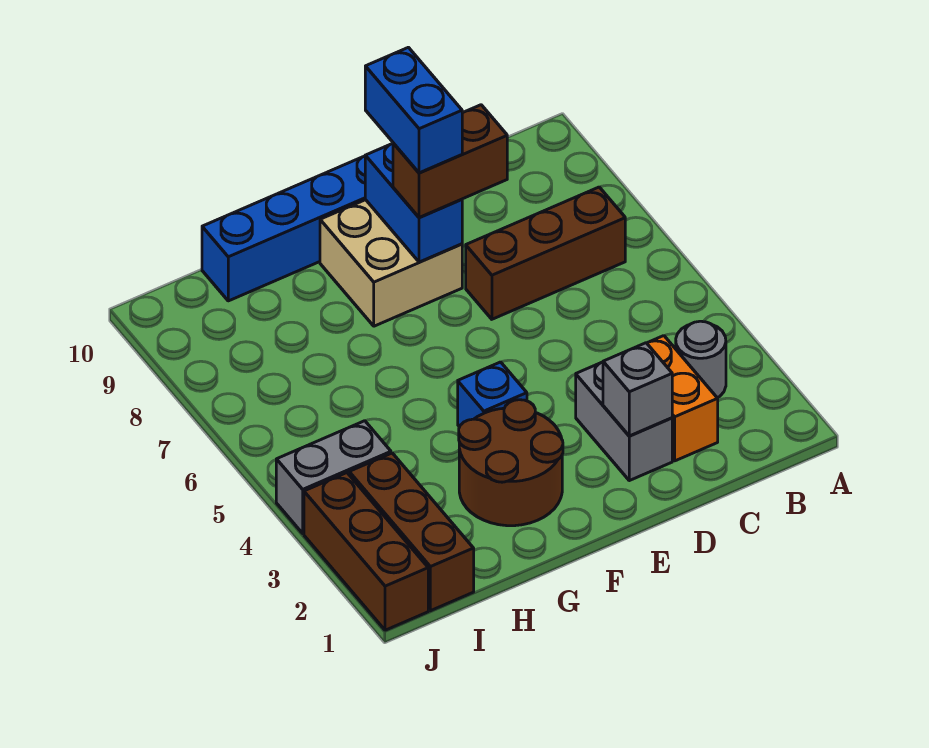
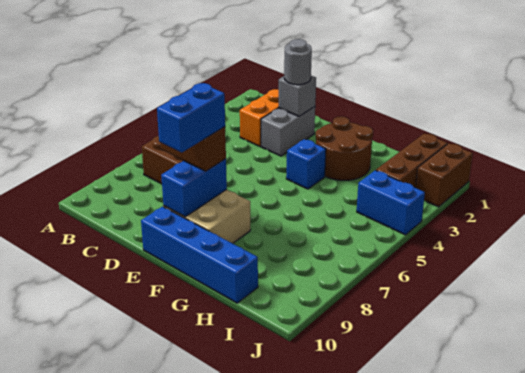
grey round brick B3 level 1 -> grey round brick D2 level 3
grey brick I4:J4 level 1 -> blue brick I4:J4 level 1
brown brick J1:J3 level 1 -> brown brick J1:J2 level 1

